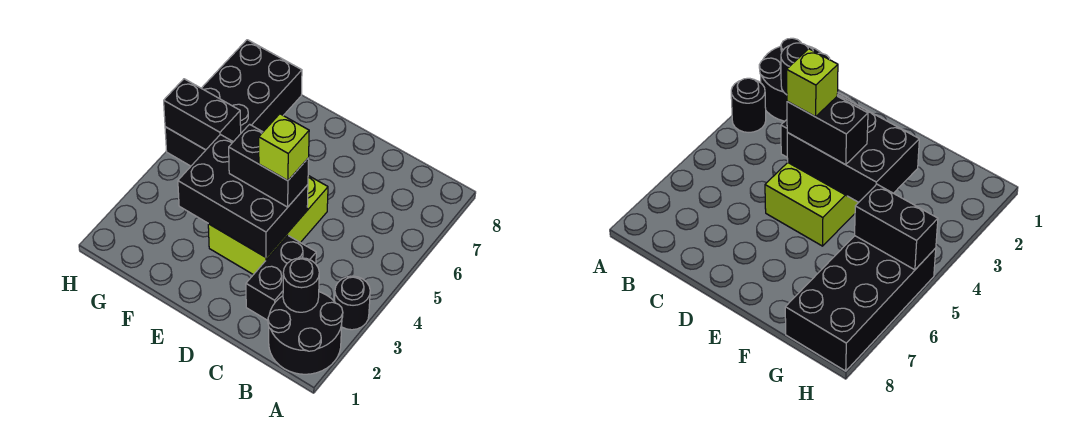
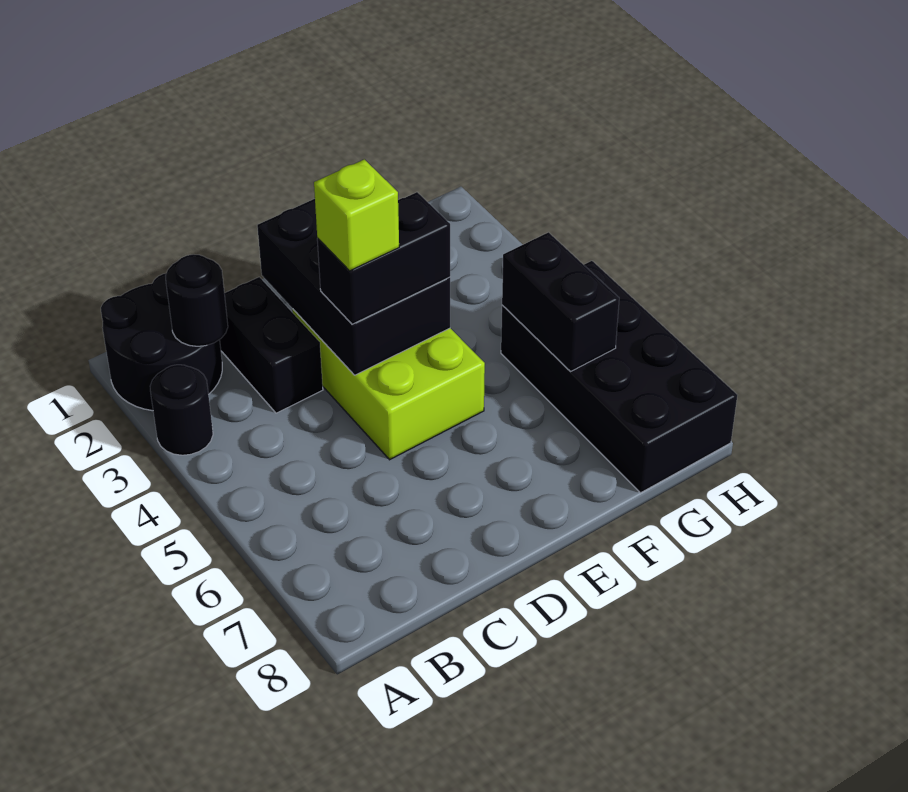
black brick D3:F4 level 2 -> black brick D2:E4 level 2
black brick G5:H5 level 2 -> black brick G5:G6 level 2

